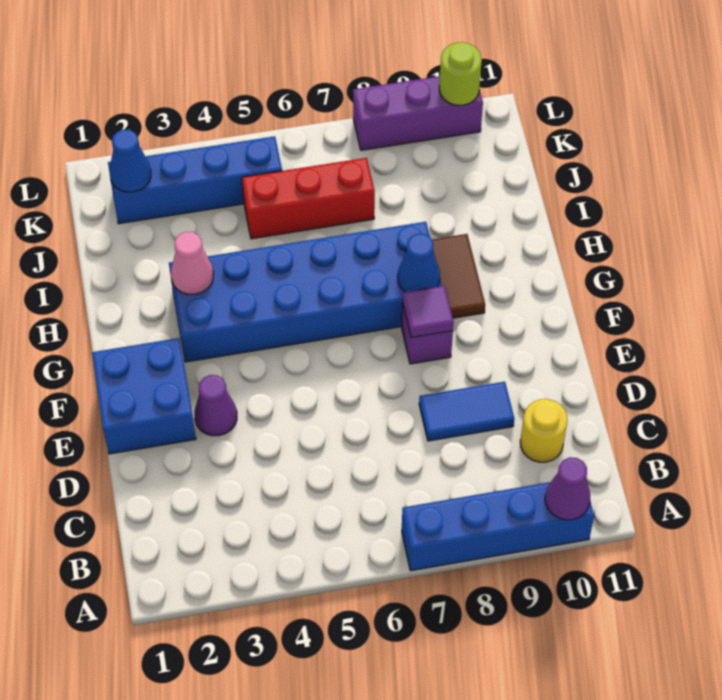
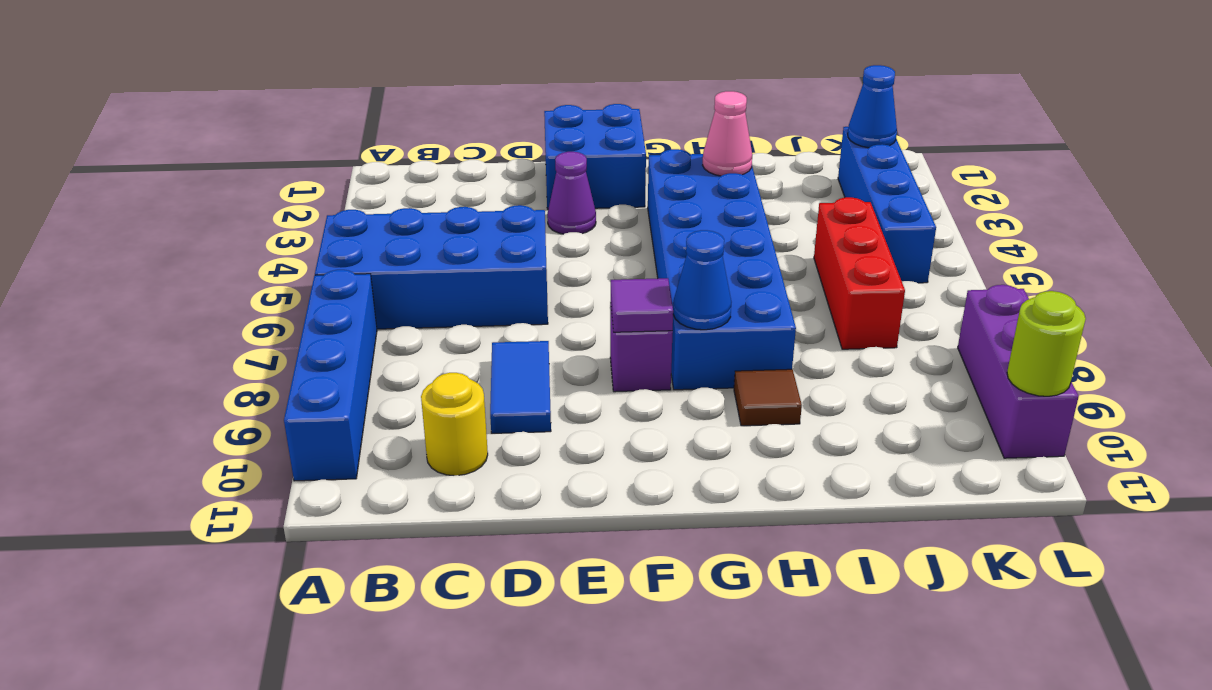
none -> blue brick A5:D6 level 1
purple cone A10 level 2 -> none
brown tile G9:H9 level 1 -> brown tile H9 level 1

